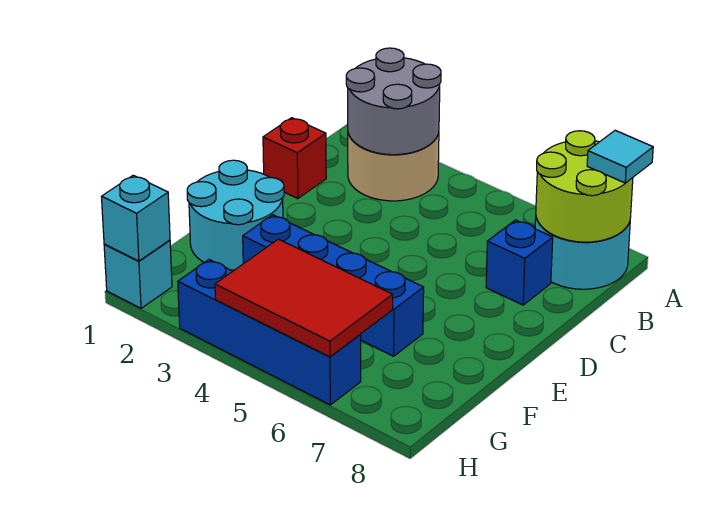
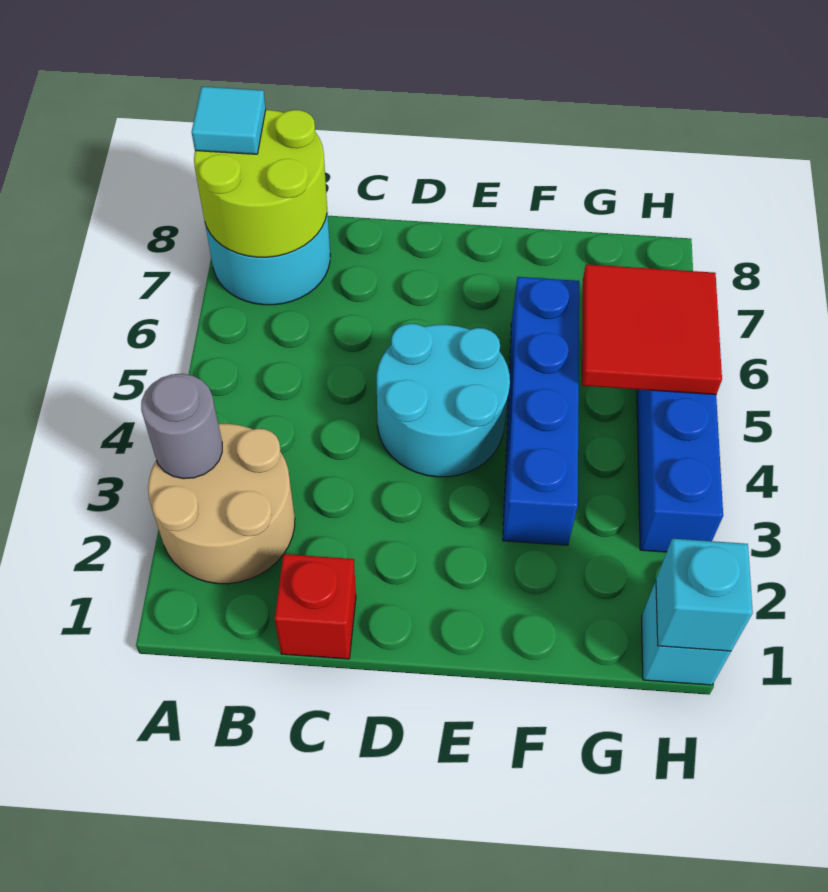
grey round brick A2:B3 level 2 -> grey round brick A3 level 2
blue brick C7 level 1 -> none
cyan round brick E1:F2 level 1 -> cyan round brick D4:E5 level 1
red tile G4:H6 level 2 -> red tile G5:H6 level 2

